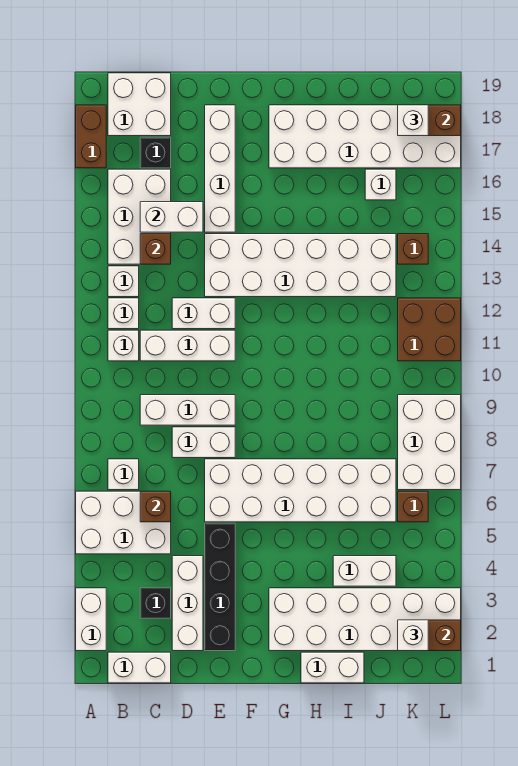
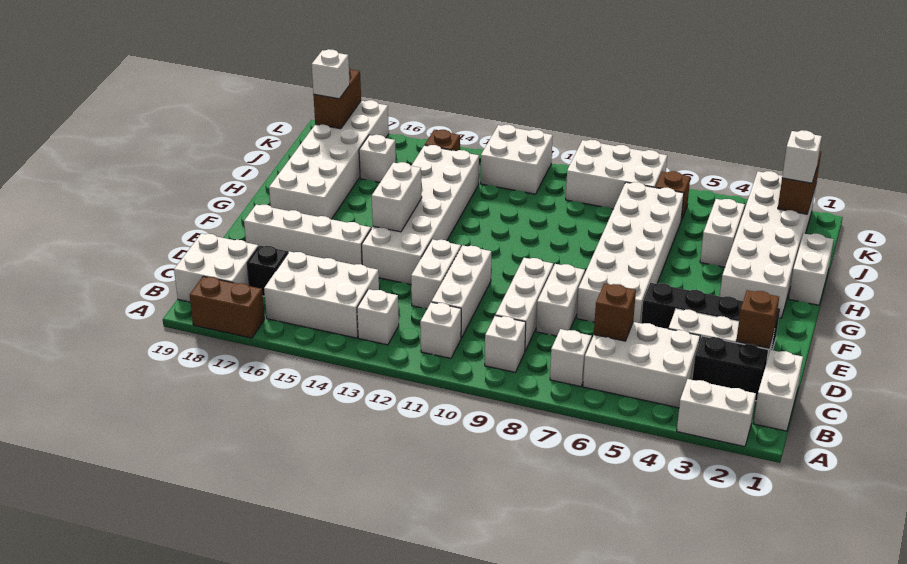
white brick A5:C6 level 1 -> white brick B4:C6 level 1
white brick B12 level 1 -> white brick B9 level 1
black brick C3 level 1 -> black brick C2:C3 level 1
brown brick C14 level 2 -> brown brick D2 level 2
white brick C15:D15 level 2 -> white brick F14:G14 level 2
brown brick K11:L12 level 1 -> white brick K11:L12 level 1

